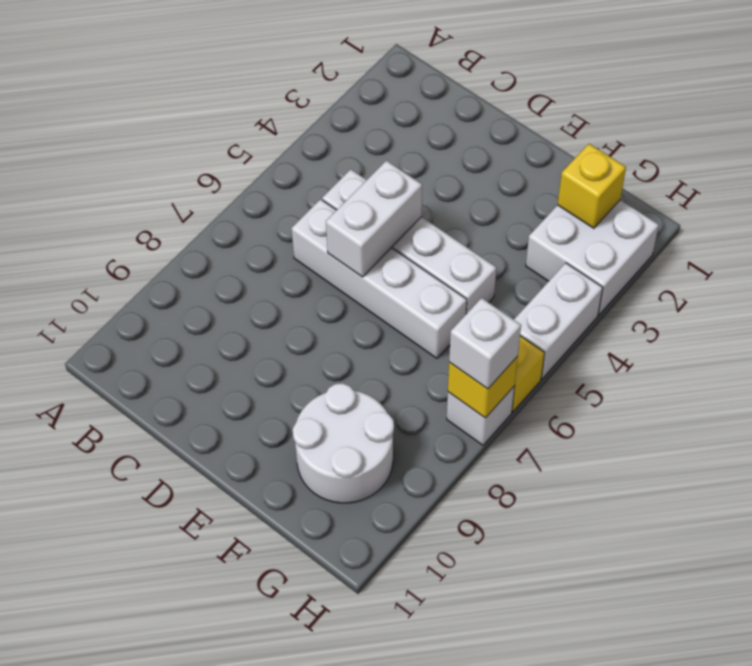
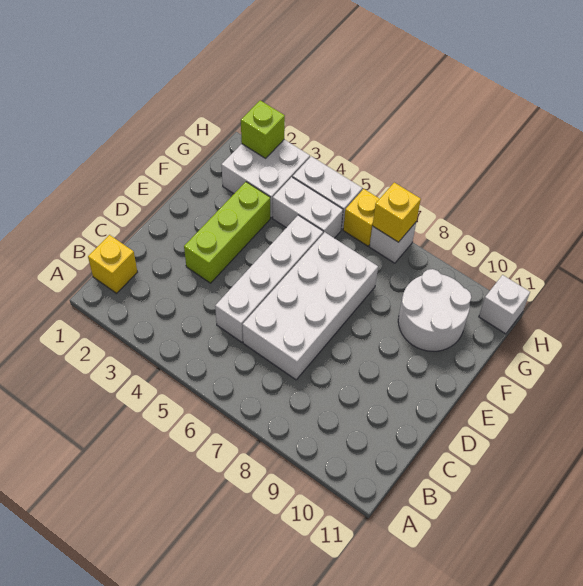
white brick C6:F6 level 1 -> white brick C6:F7 level 1
none -> lime brick D3:F3 level 1
white brick D5:D6 level 2 -> white brick G4:G5 level 1
yellow brick G2 level 2 -> yellow brick B1 level 1
none -> lime brick H2 level 2
white brick H7 level 3 -> white brick H11 level 1

